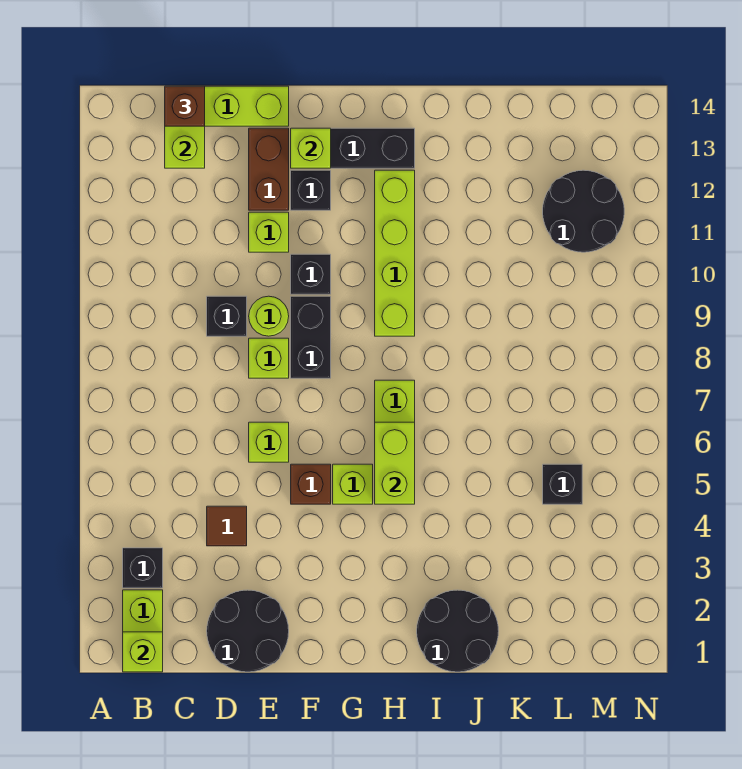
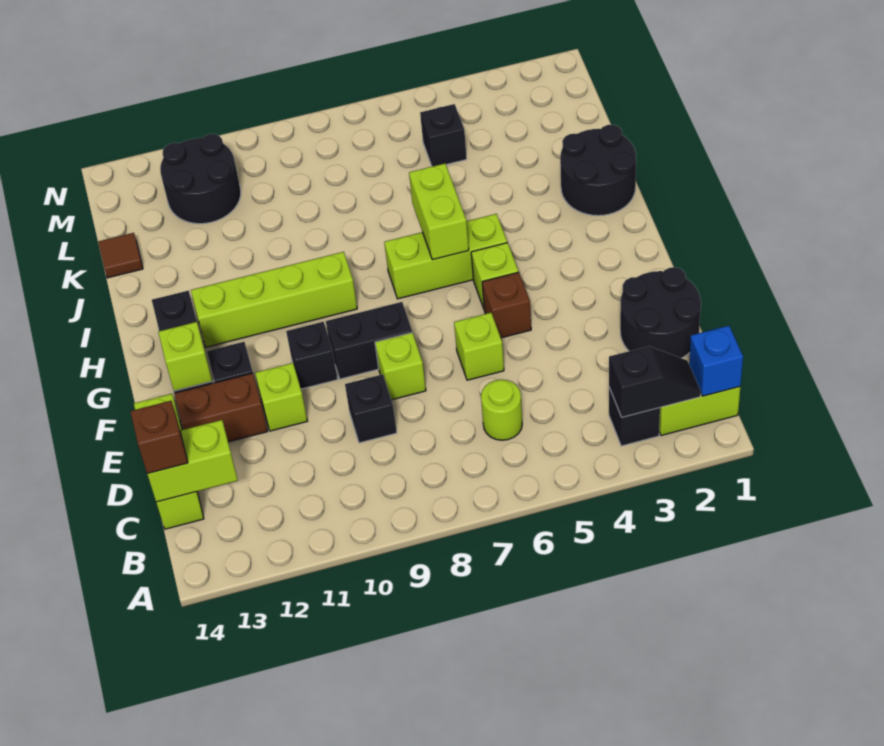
lime brick B1 level 2 -> blue brick B1 level 2
none -> black slope B2:B3 level 2 top 3
brown tile D4 level 1 -> brown tile K14 level 1
lime round brick E9 level 1 -> lime round brick C6 level 1
lime brick H5:H6 level 2 -> lime brick H6:I6 level 2

